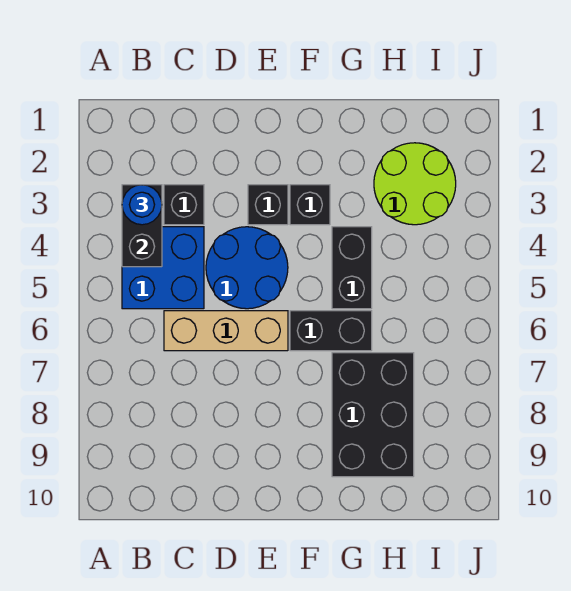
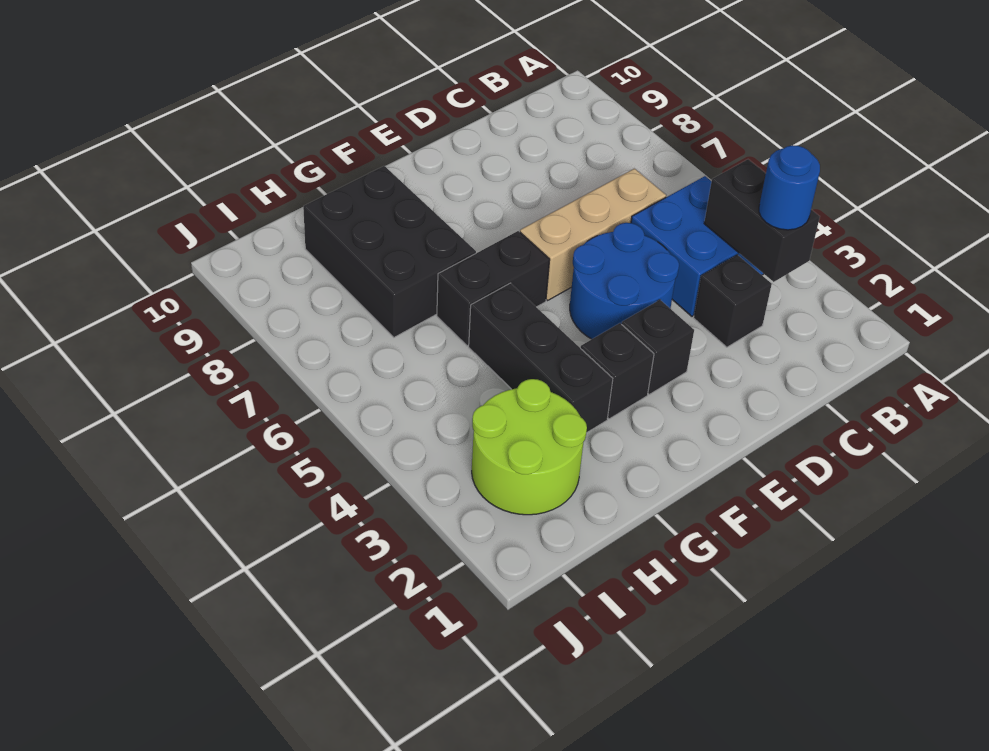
black brick G4:G5 level 1 -> black brick G3:G5 level 1

